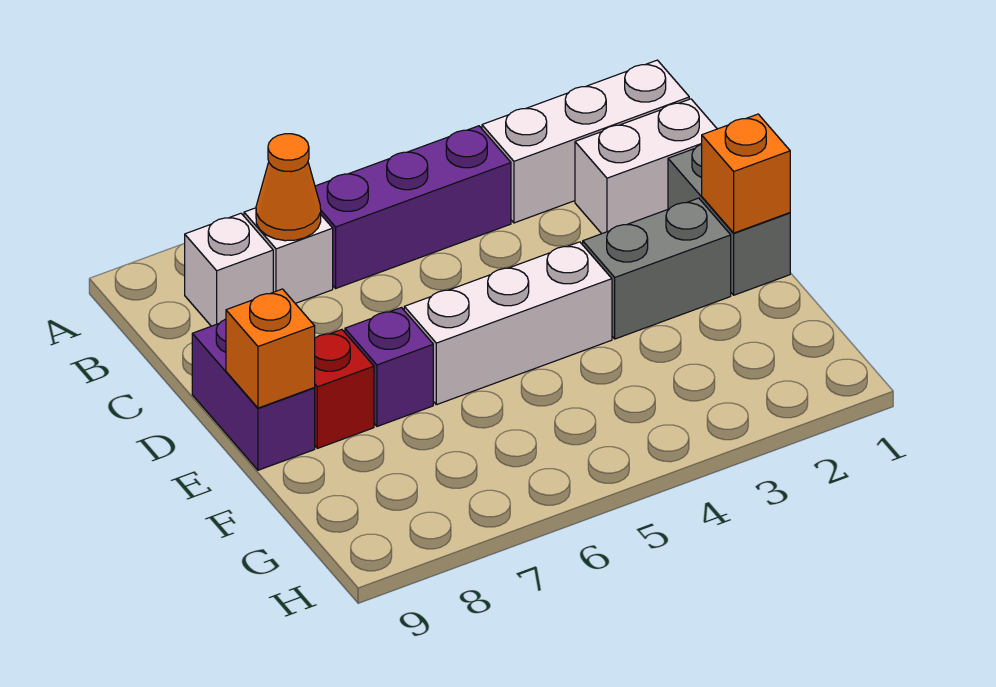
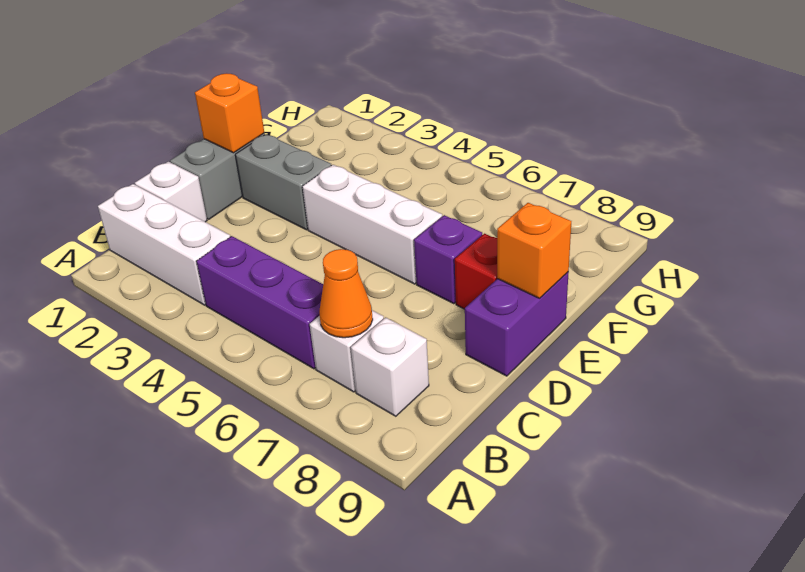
white brick C1:C2 level 1 -> white brick C1 level 1

